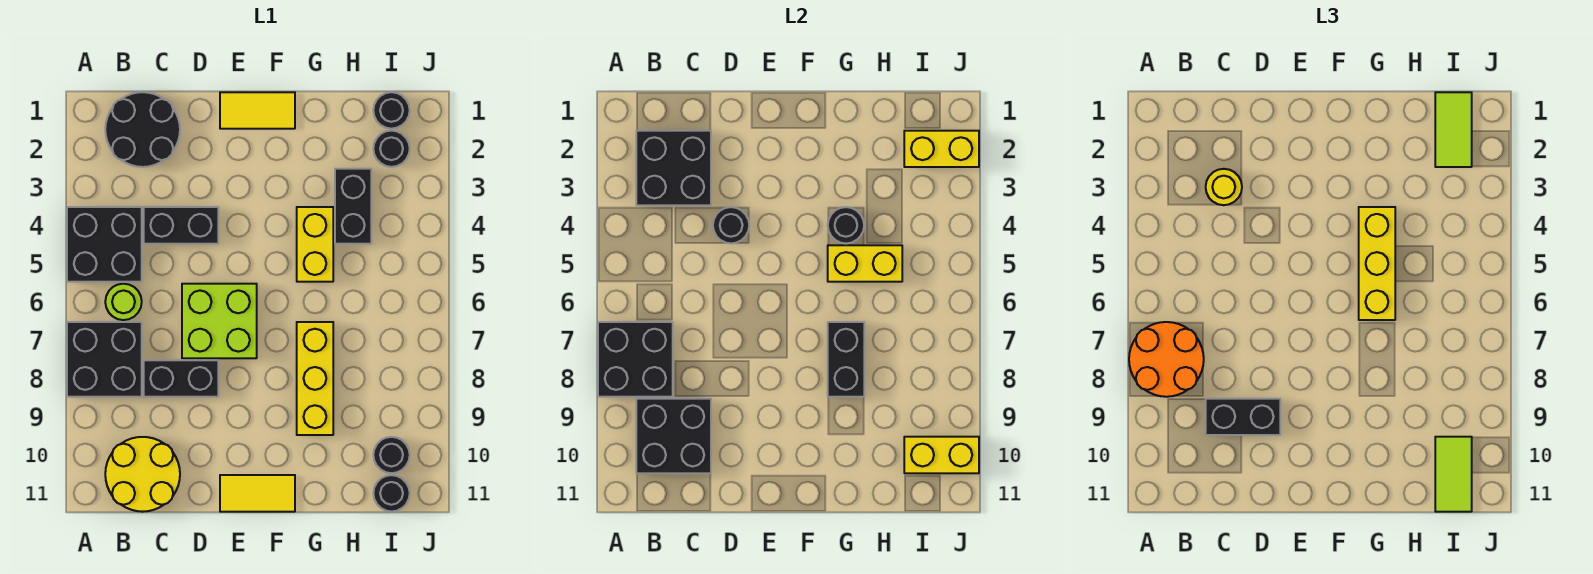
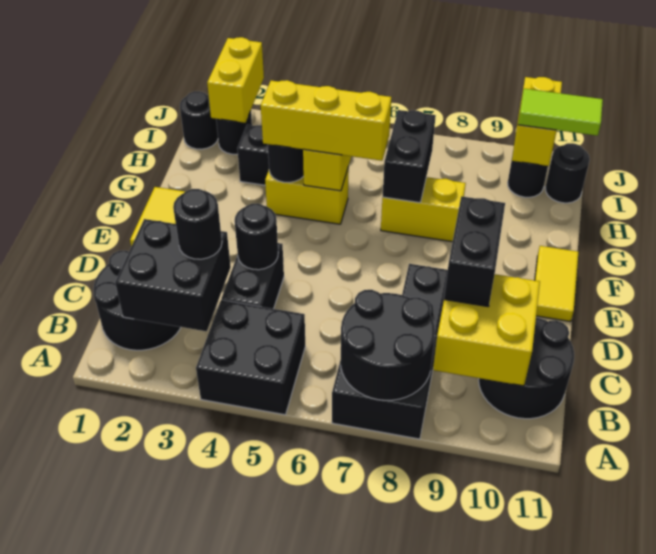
black brick A7:B8 level 2 -> black round brick A7:B8 level 2
orange round brick A7:B8 level 3 -> none
lime round brick B6 level 1 -> none
black brick B9:C10 level 2 -> yellow brick B9:C10 level 2
yellow round brick B10:C11 level 1 -> black round brick B10:C11 level 1
yellow round brick C3 level 3 -> black round brick C3 level 3
lime brick D6:E7 level 1 -> none
yellow brick G7:G9 level 1 -> yellow brick G7:G8 level 1
black brick G7:G8 level 2 -> black brick G7:H7 level 2
lime tile I1:I2 level 3 -> none

